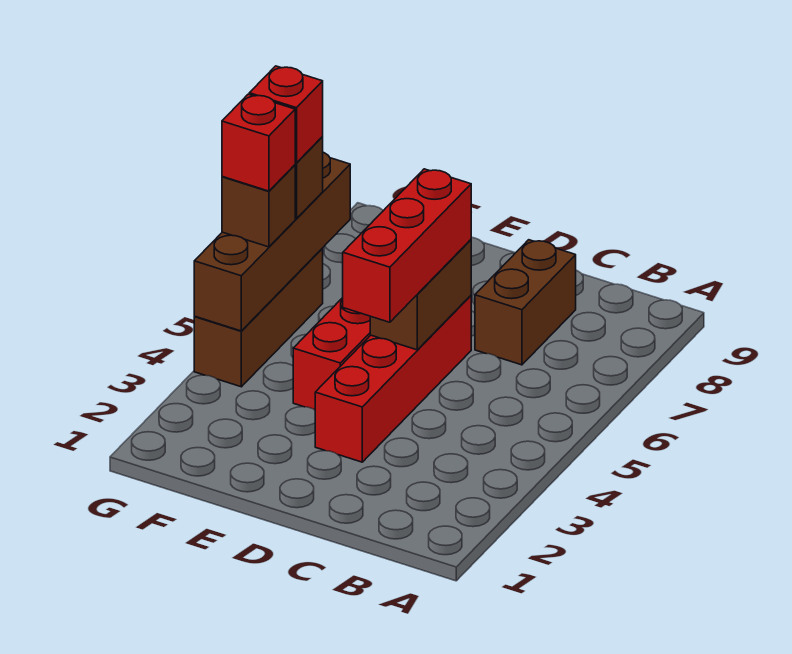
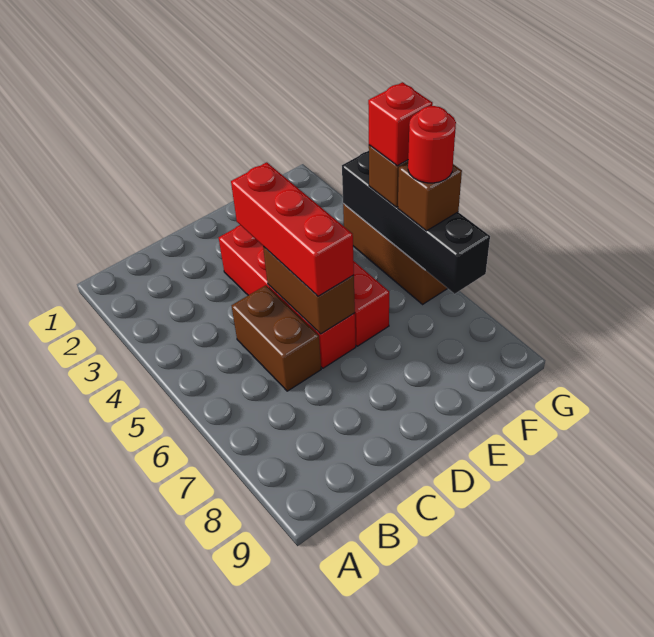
brown brick C7:C8 level 1 -> brown brick C5:C6 level 1
brown brick G4:G7 level 2 -> black brick G4:G7 level 2
red brick G6 level 4 -> red round brick G6 level 4

